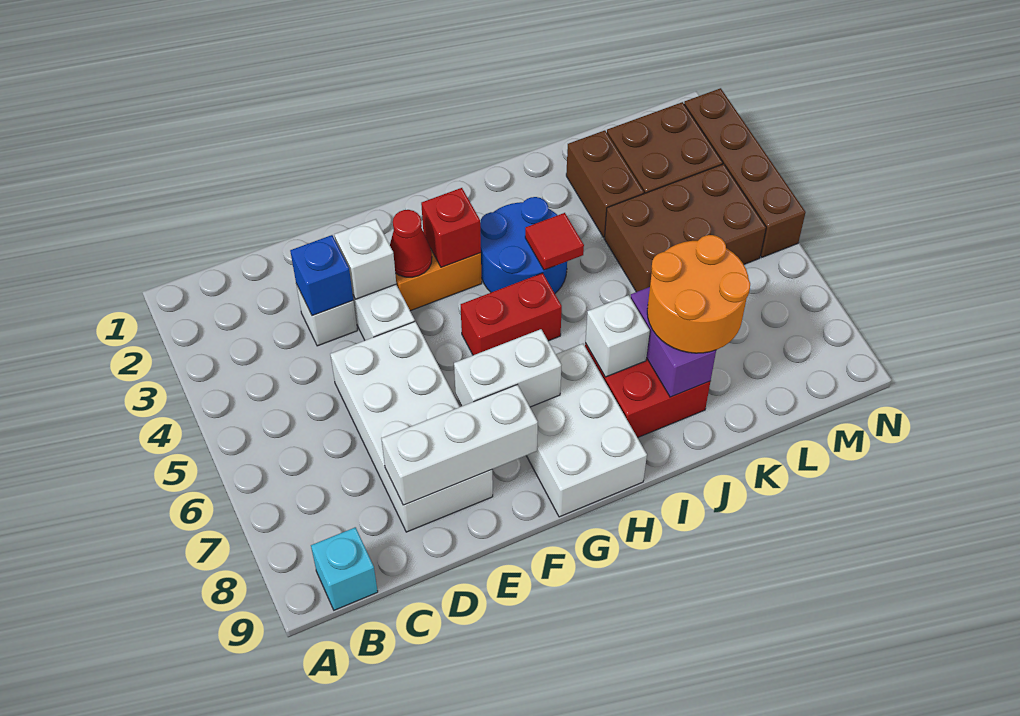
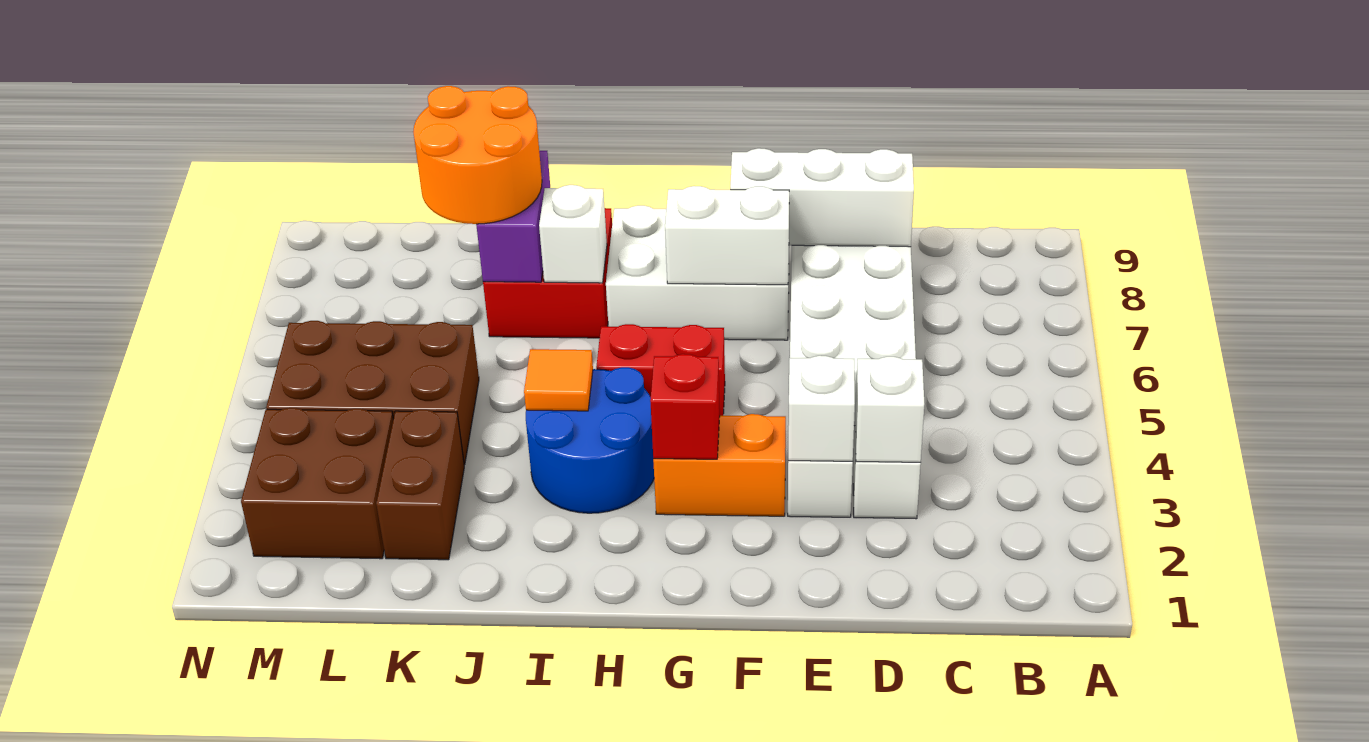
cyan brick B9 level 1 -> none
blue brick D3 level 2 -> white brick D3 level 2
red cone F3 level 2 -> none
white brick G7:H9 level 1 -> white brick F7:H8 level 1
red tile I4 level 2 -> orange tile I4 level 2
brown brick N2:N5 level 1 -> none

